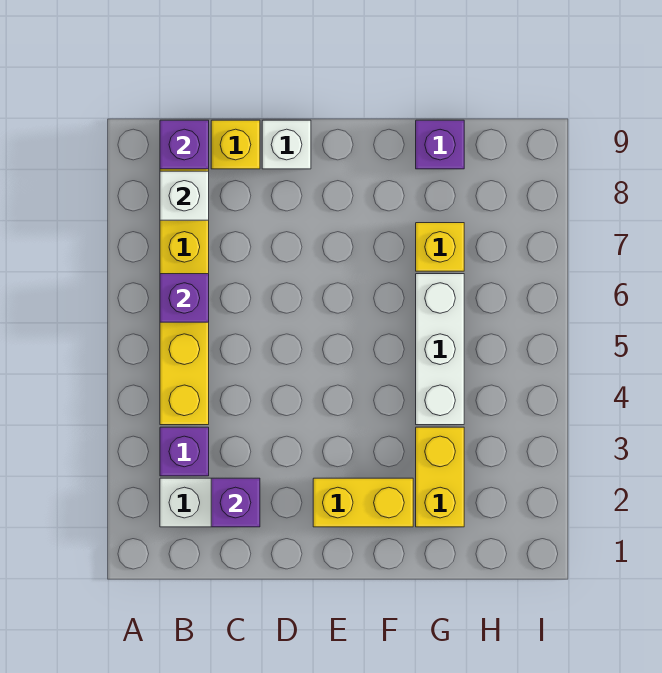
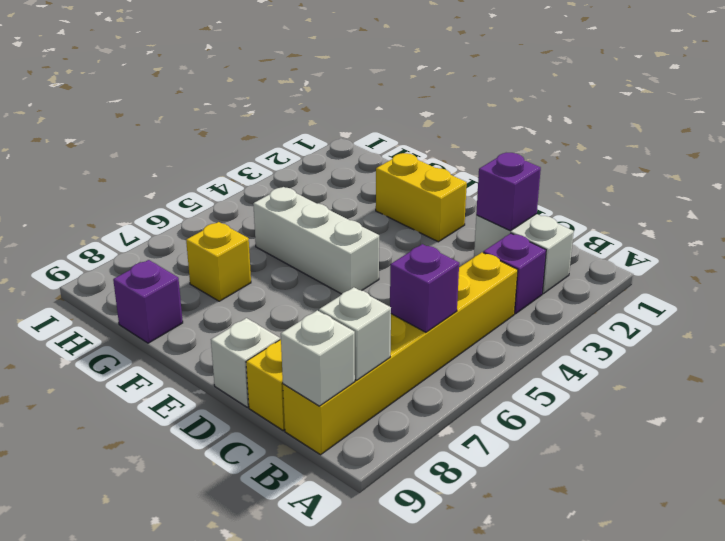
purple brick B9 level 2 -> white brick B9 level 2
yellow brick G2:G3 level 1 -> none
white brick G4:G6 level 1 -> white brick E5:G5 level 1

